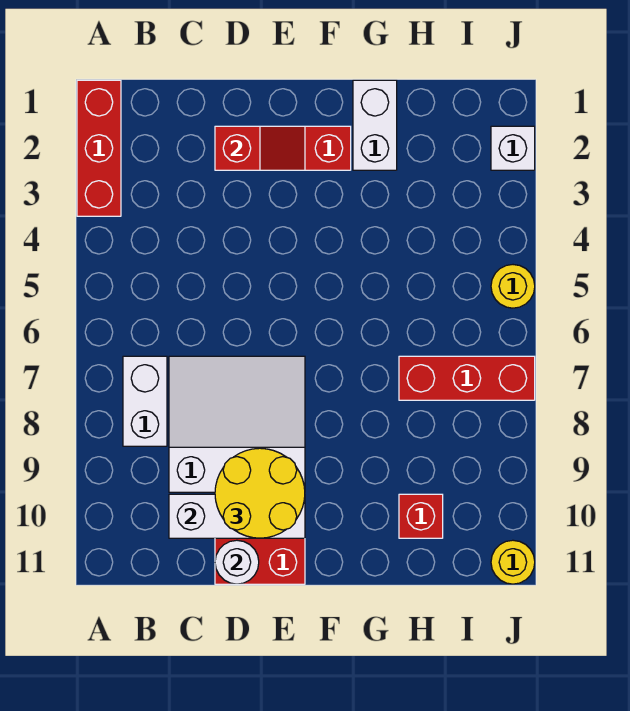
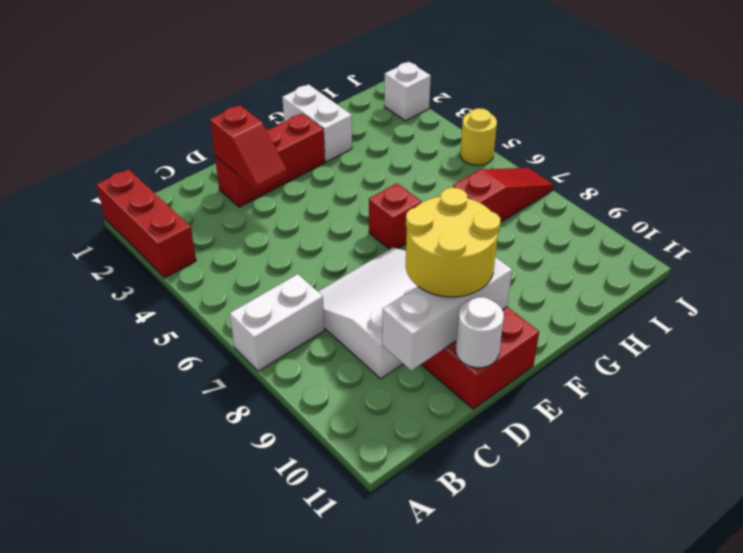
white brick B7:B8 level 1 -> white brick A7:B7 level 1
red slope D2:E2 level 2 top D -> red slope D2:D3 level 2 top 2
red brick H7:J7 level 1 -> red slope H7:J7 level 1 top H
red brick H10 level 1 -> red brick F6 level 1
yellow round brick J11 level 1 -> none

